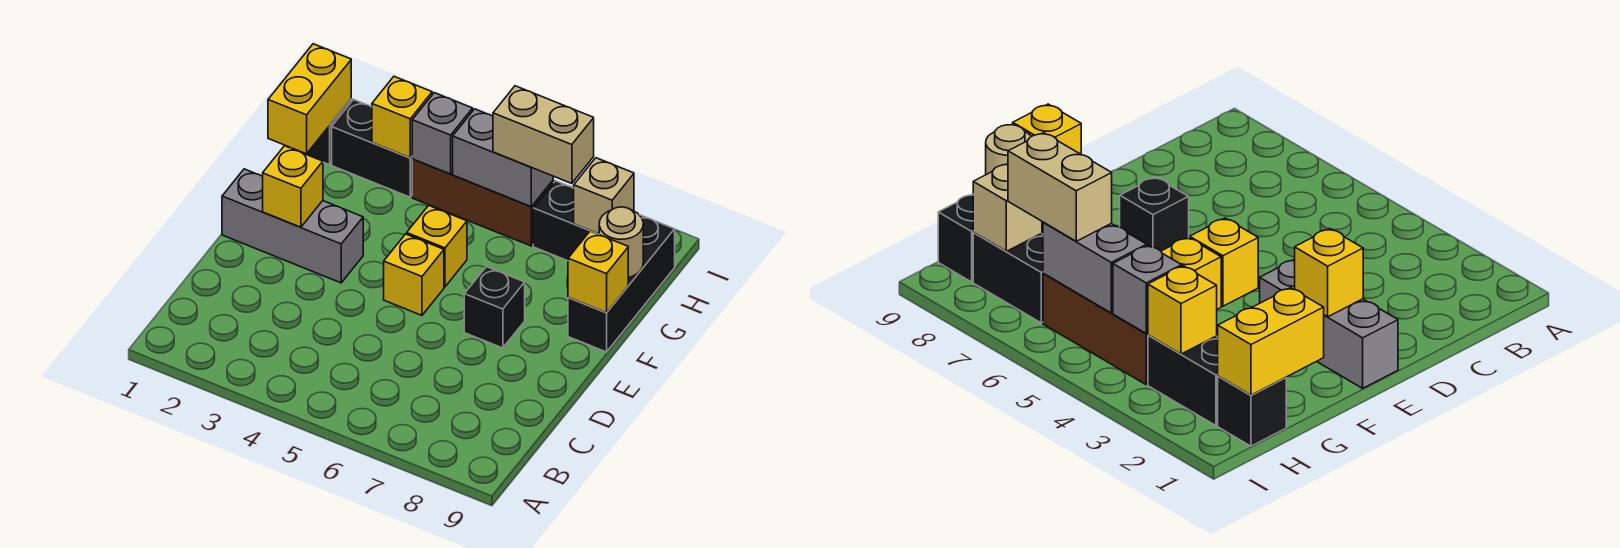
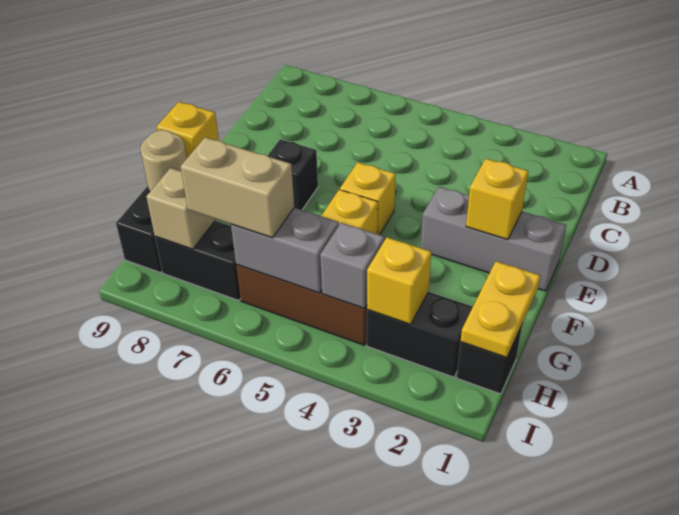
yellow brick G1:H1 level 2 -> yellow plate G1:H1 level 2

